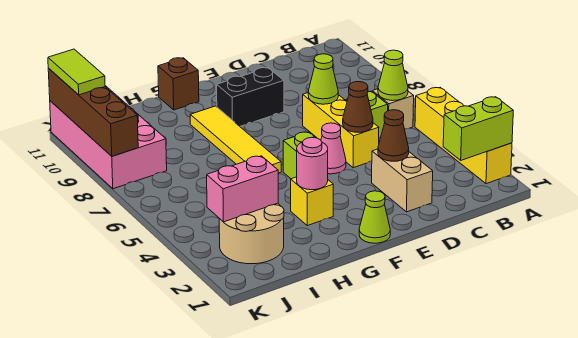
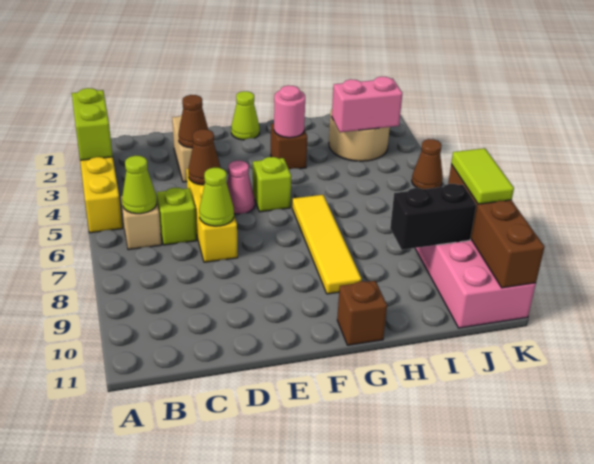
lime brick A2:B2 level 2 -> lime brick A2:A3 level 2
black brick E9:F9 level 1 -> black brick I9:J9 level 2
yellow brick G3 level 1 -> brown brick G3 level 1
none -> brown cone K5 level 1
lime tile K10:K11 level 3 -> lime tile K8:K9 level 3

